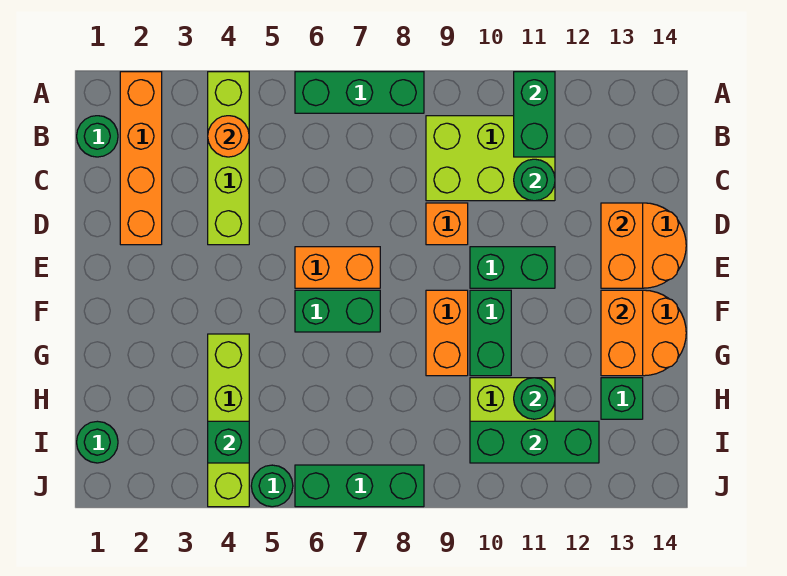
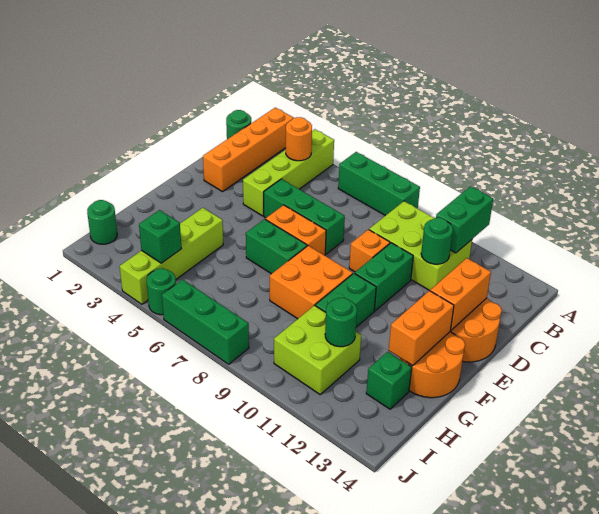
green brick E10:E11 level 1 -> green brick D10:E10 level 1
orange brick F9:G9 level 1 -> orange brick F8:G9 level 1
green brick I10:I12 level 2 -> green brick D5:D7 level 1

